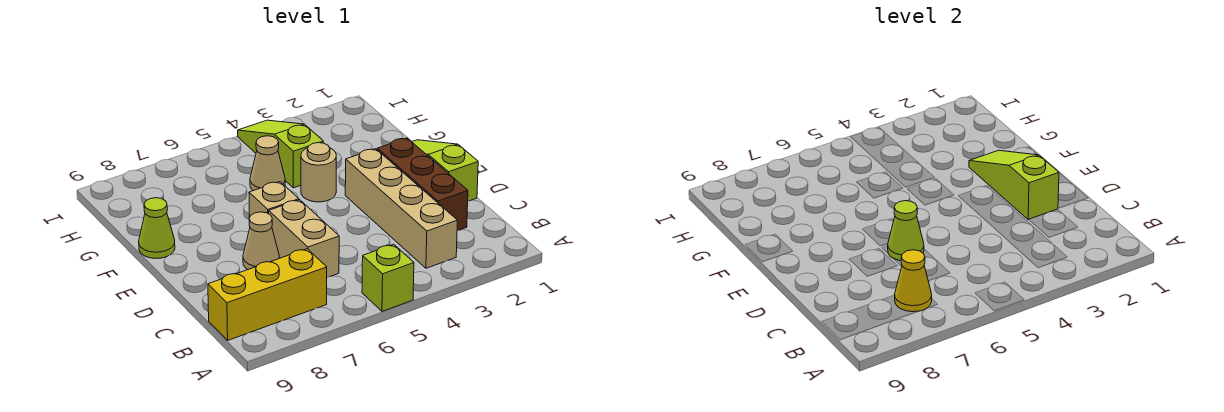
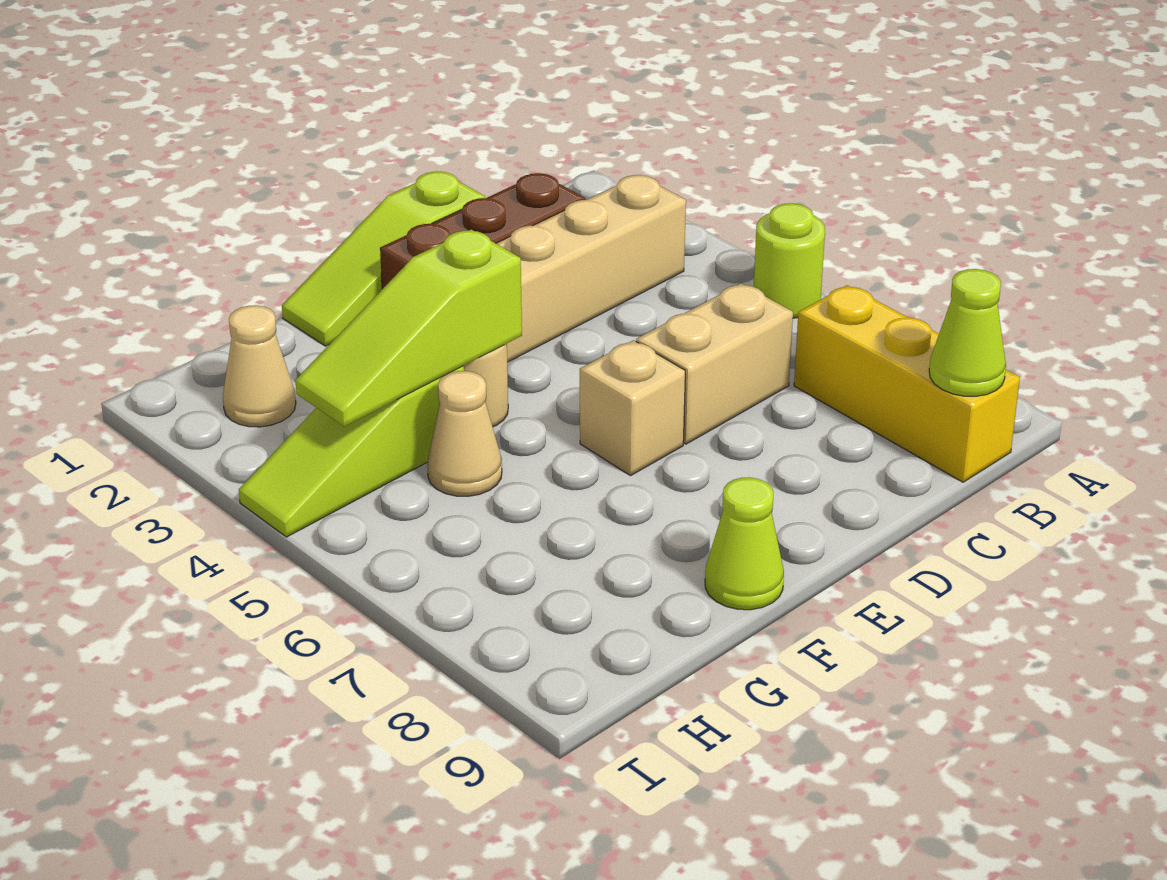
lime brick A5 level 1 -> lime round brick A5 level 1
yellow cone B7 level 2 -> none
lime slope D2:F2 level 2 top D -> lime slope F4:H4 level 2 top F
lime cone D6 level 2 -> lime cone B9 level 2
tan cone D7 level 1 -> tan cone H2 level 1

